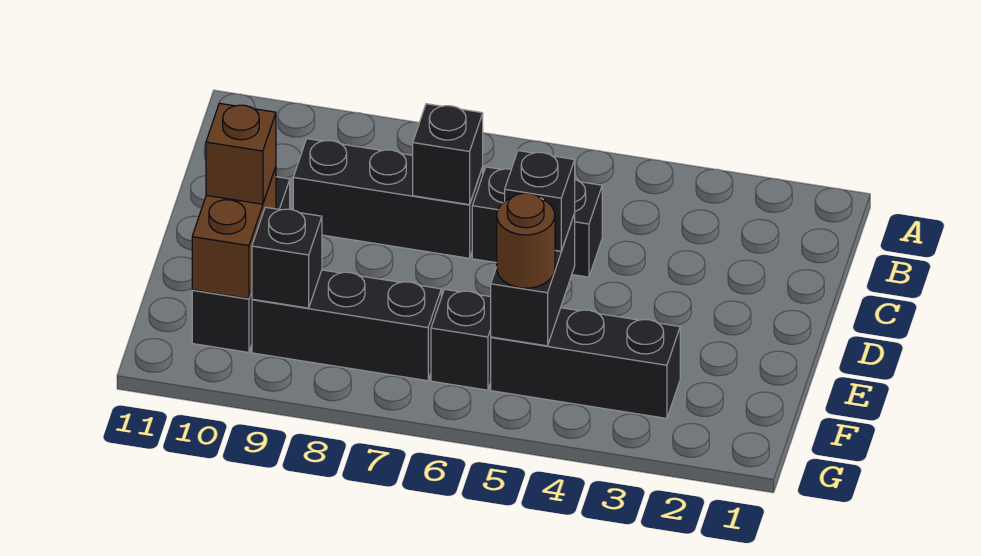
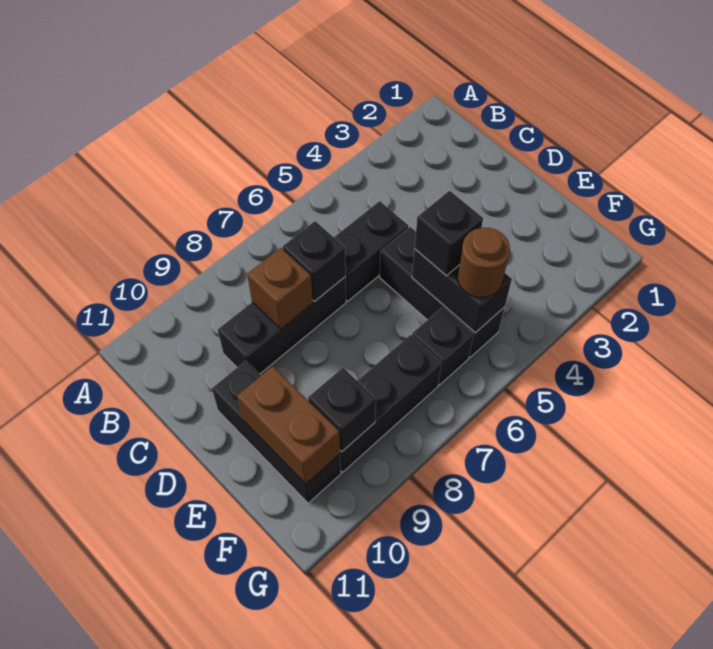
brown brick E10 level 3 -> brown brick C8 level 2
black brick F3:F5 level 1 -> black brick D5:F5 level 1

